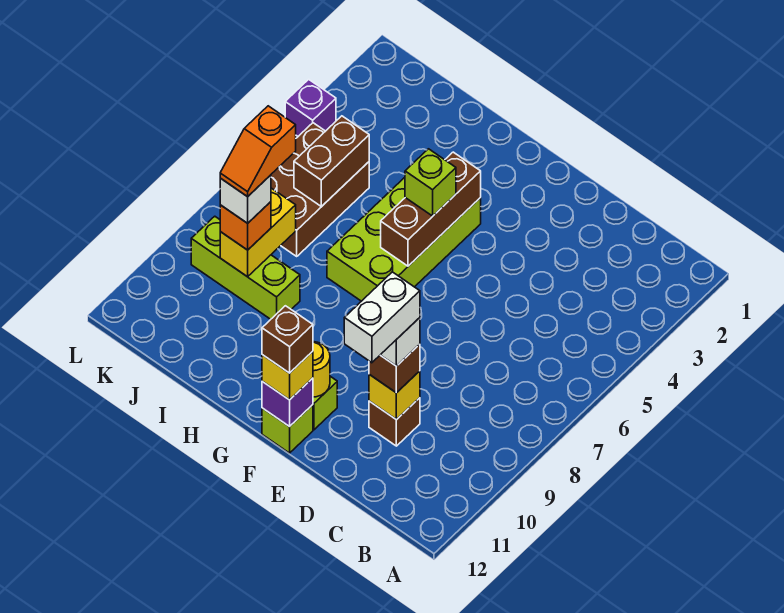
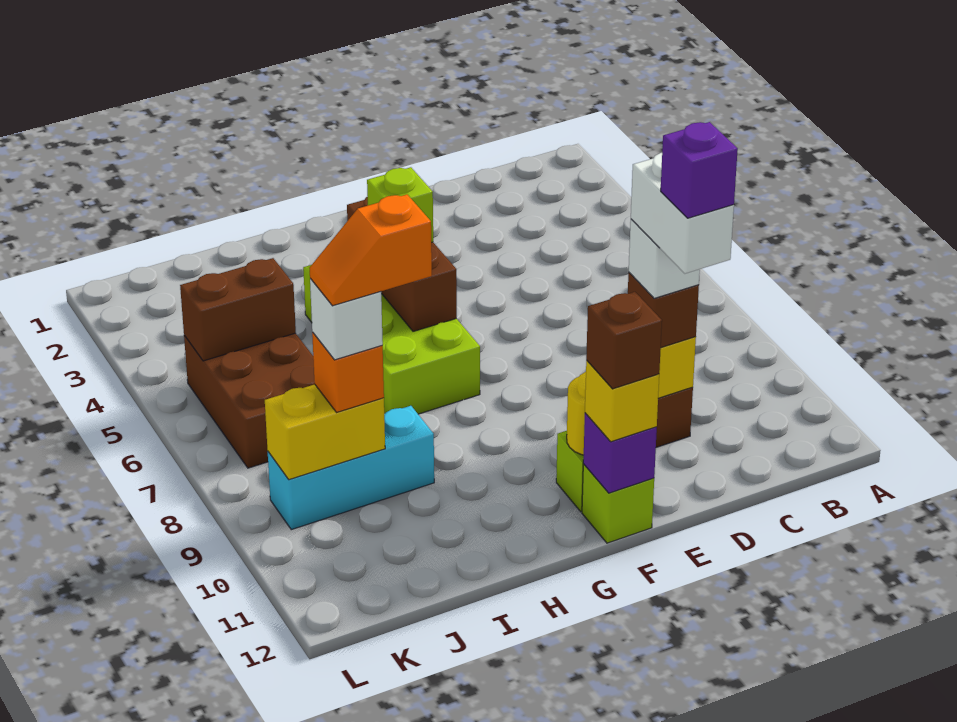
lime brick I9:K9 level 1 -> cyan brick I9:K9 level 1
brown brick J5:J6 level 2 -> brown brick J5:K5 level 2
yellow brick J8:J9 level 2 -> yellow brick J9:K9 level 2
orange slope J8:J9 level 5 top 8 -> orange slope I9:J9 level 5 top I
purple brick L4 level 1 -> purple brick D11 level 6

